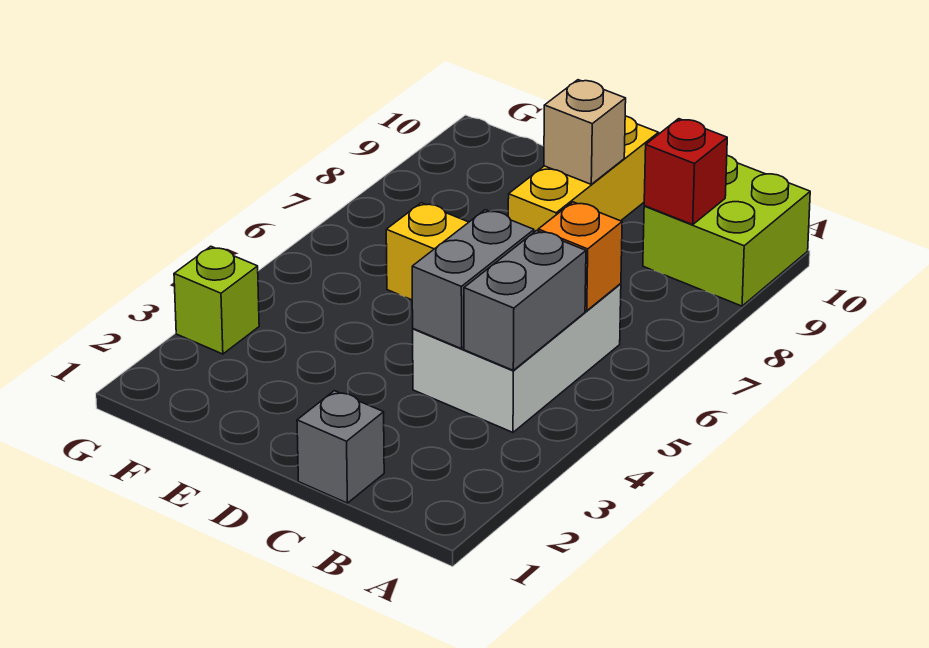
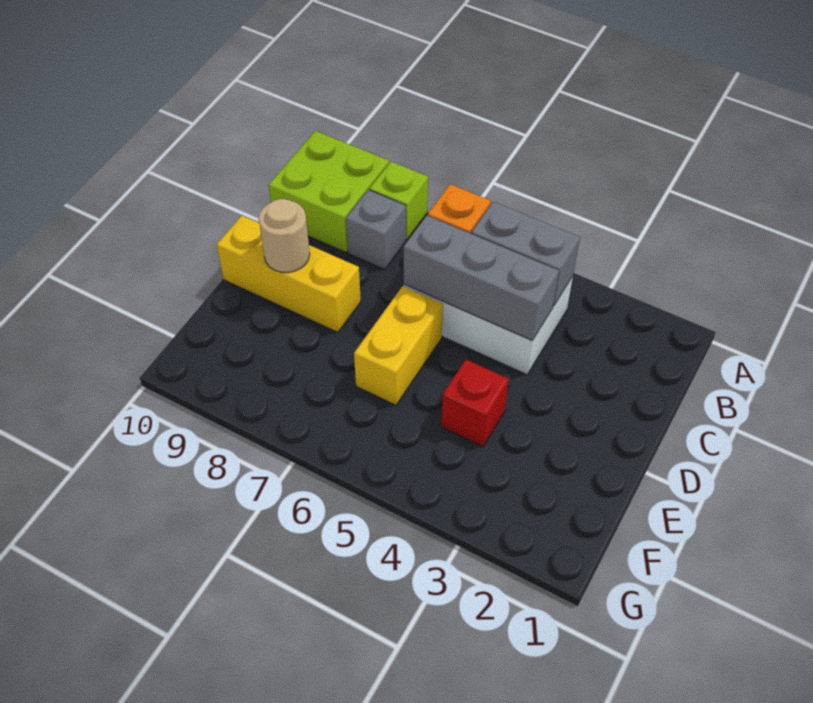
red brick B9 level 2 -> red brick E4 level 1
grey brick C1 level 1 -> grey brick B8 level 1
grey brick C4:C5 level 2 -> grey brick C4:C6 level 2
tan brick D9 level 2 -> tan round brick D9 level 2
lime brick G3 level 1 -> lime brick A8 level 1

